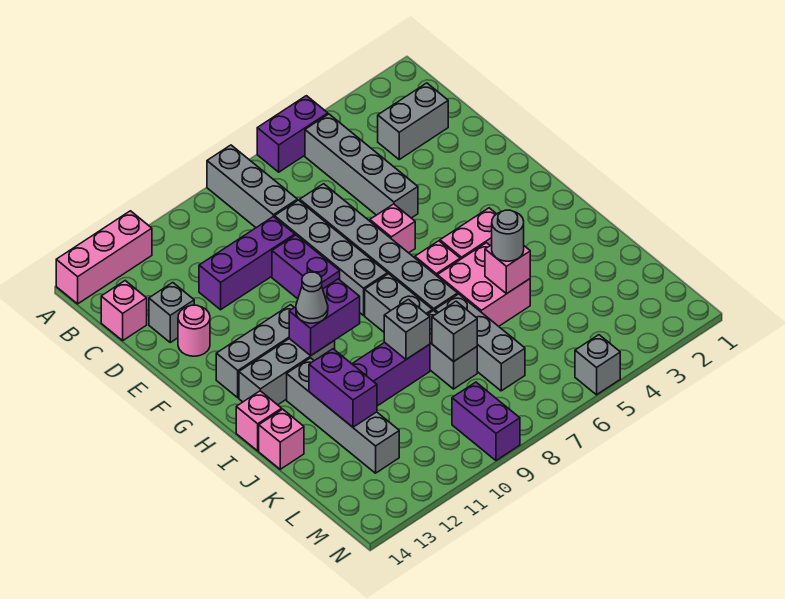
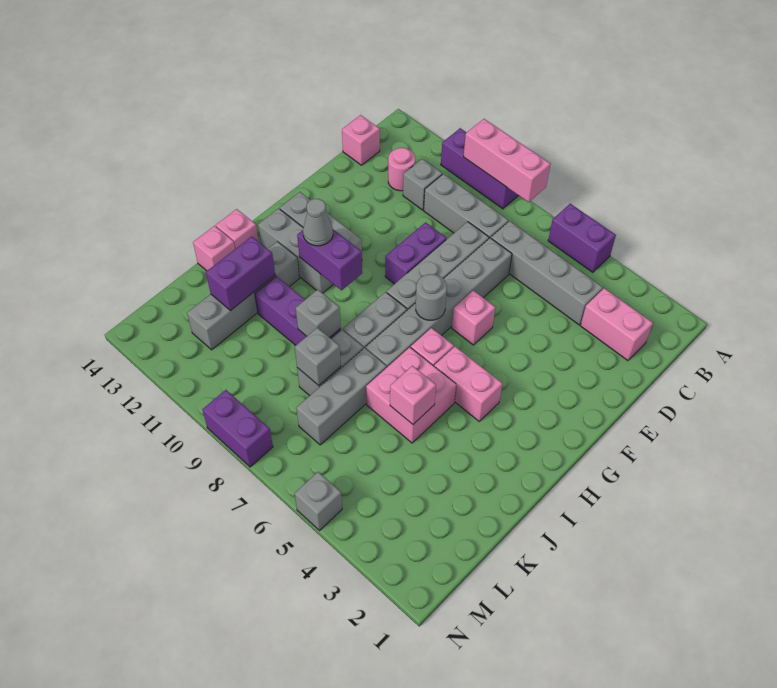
grey brick A8:C8 level 1 -> grey brick C8:C10 level 1
pink brick A12:A14 level 1 -> pink brick A8:A10 level 2
grey brick B5:E5 level 1 -> grey brick C4:C7 level 1
grey brick C2:C3 level 1 -> pink brick C2:C3 level 1
purple brick D9:D11 level 1 -> purple brick A9:A11 level 1
grey brick D13 level 1 -> grey brick C11 level 1
pink round brick E13 level 1 -> pink round brick C12 level 1
grey round brick J5 level 3 -> grey round brick G7 level 2
purple brick M9:N9 level 1 -> purple brick N8:N9 level 1

